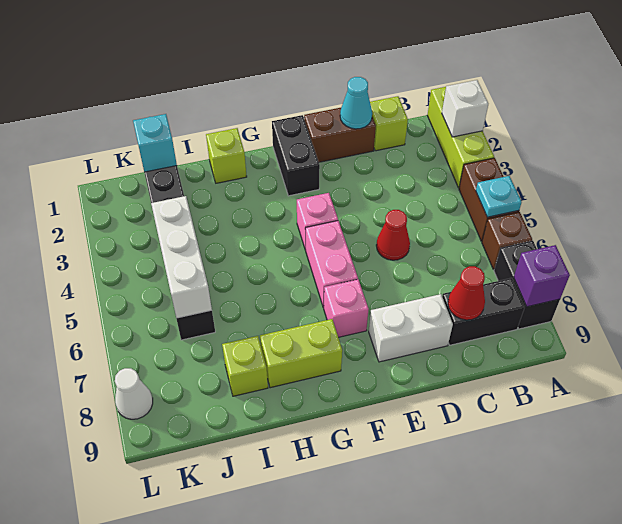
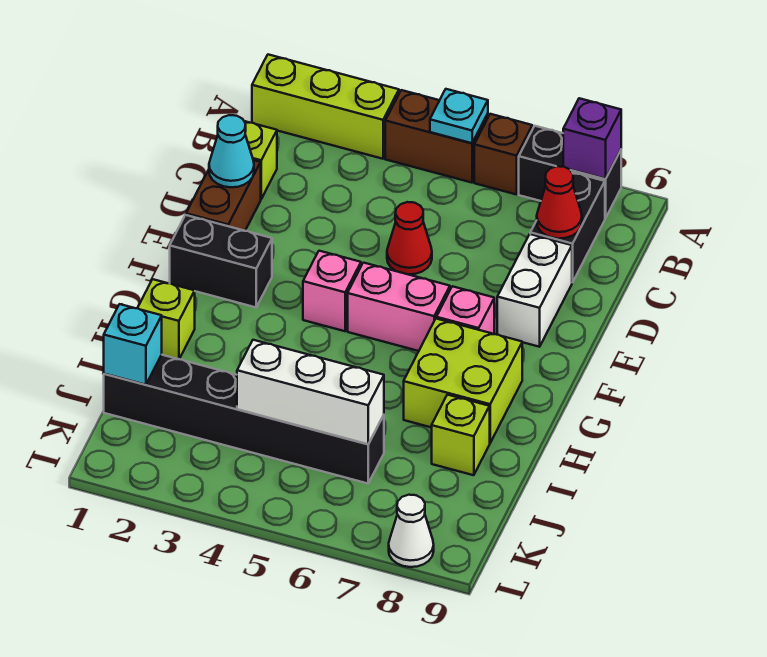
white brick A2 level 2 -> none
lime brick G8:H8 level 1 -> lime brick G7:H8 level 1

